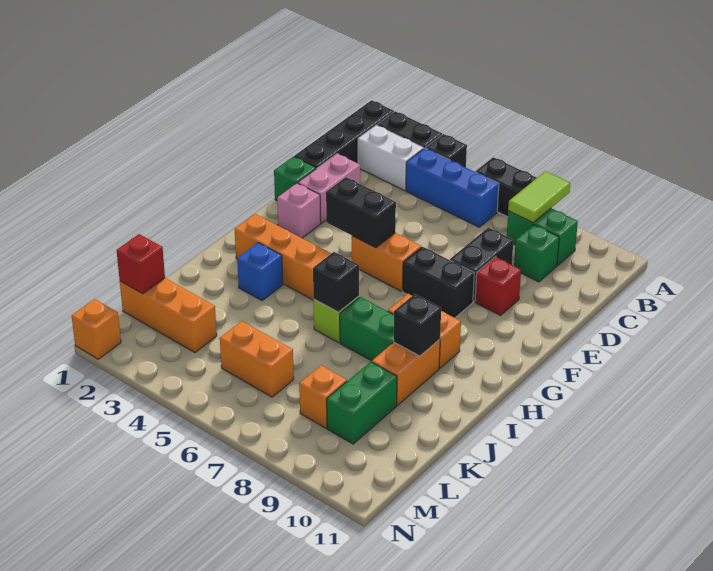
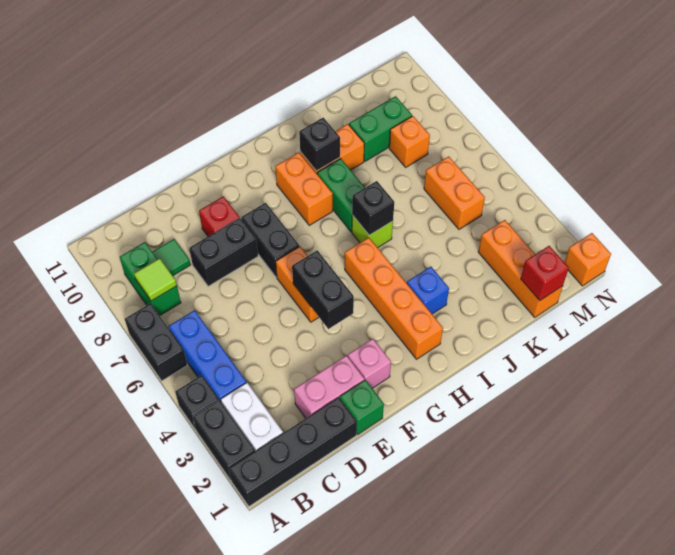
lime tile A8:B8 level 2 -> lime tile B8 level 2
green brick C9 level 1 -> green tile C9 level 1

